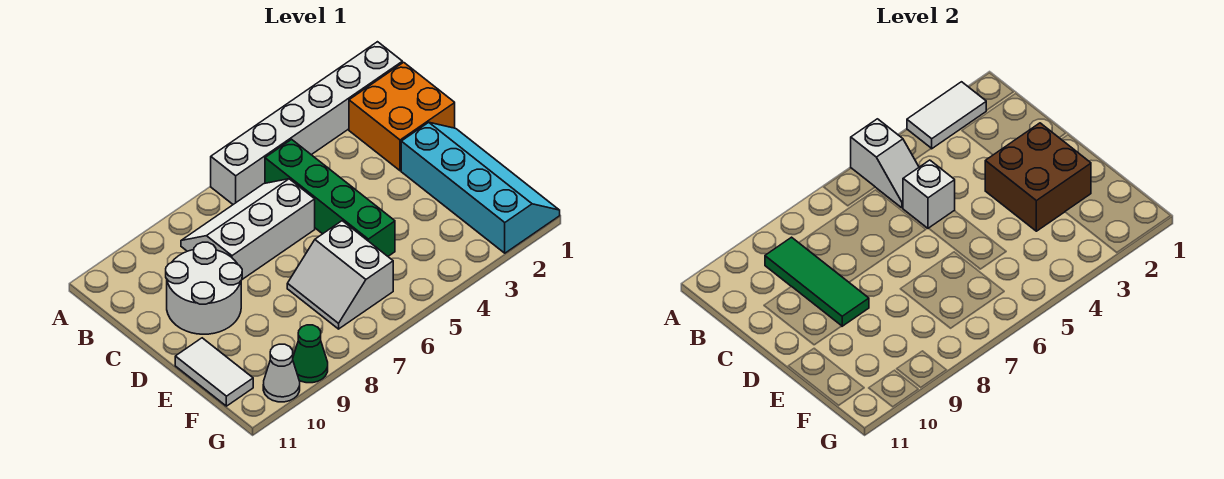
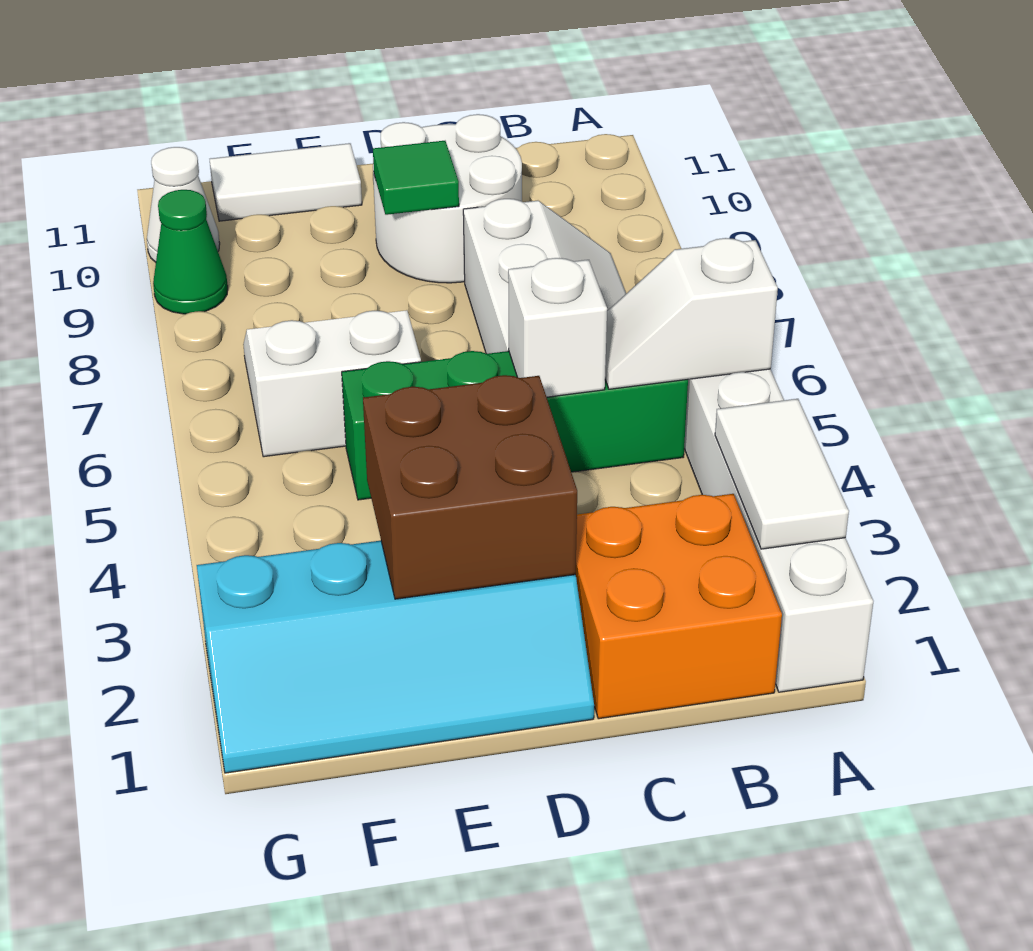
green tile B9:D9 level 2 -> green tile D9 level 2

